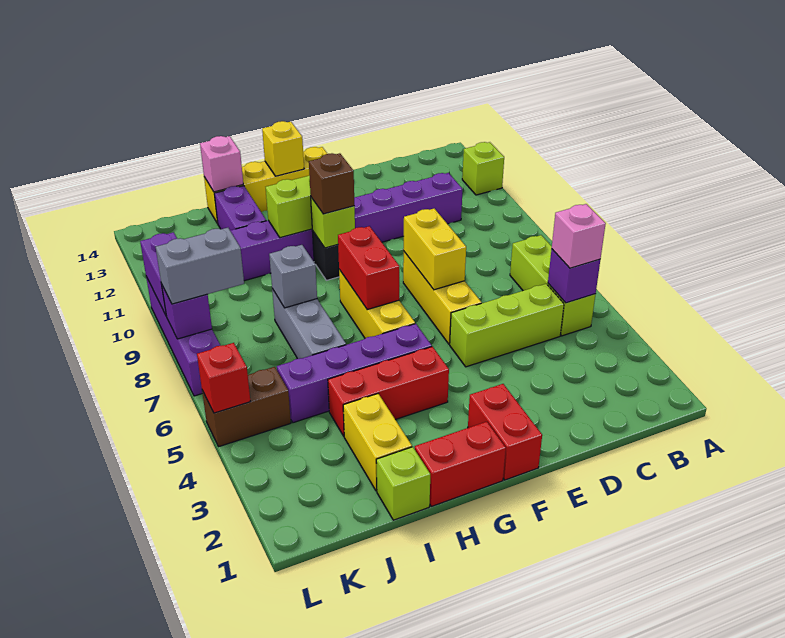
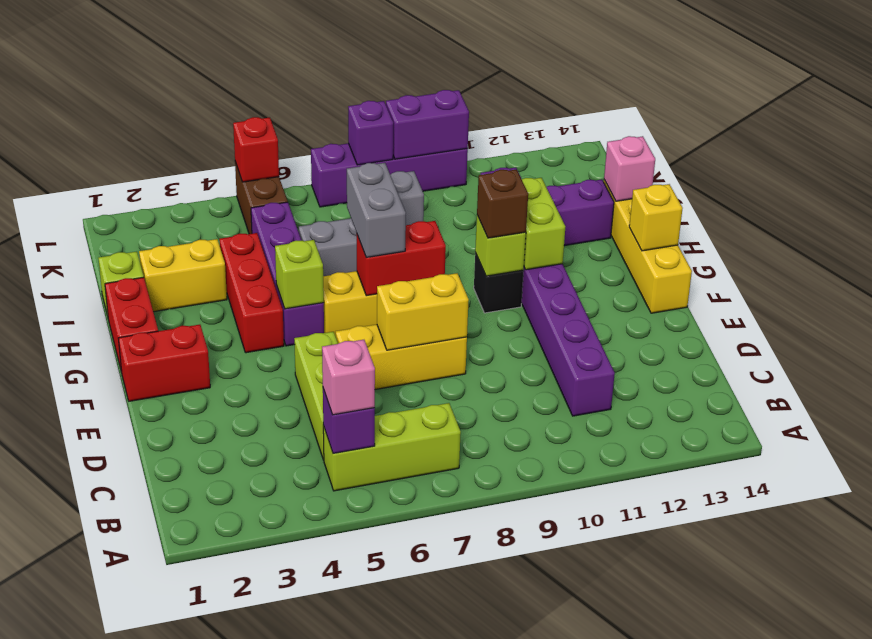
lime brick A12 level 1 -> lime brick G5 level 2
grey brick K8:L8 level 3 -> grey brick G7:H7 level 3

